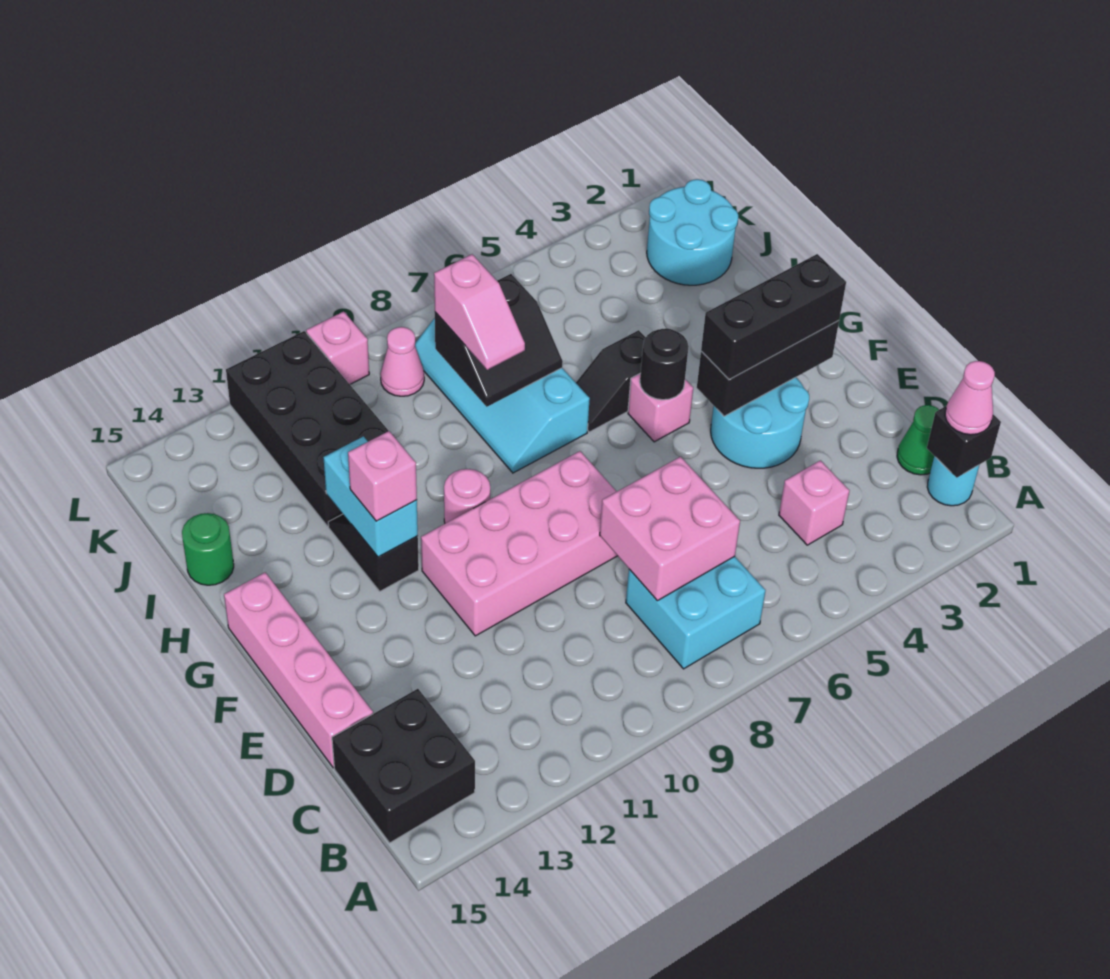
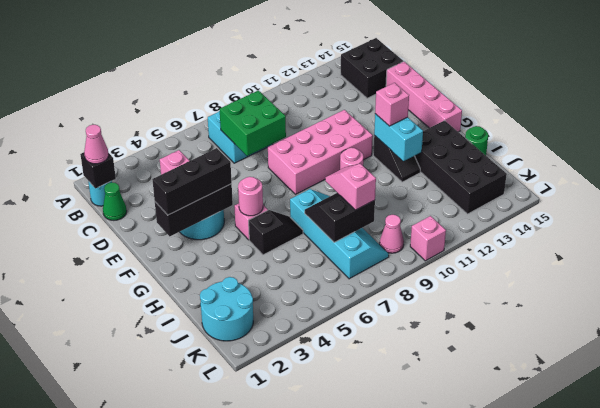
pink brick C7:D8 level 2 -> green brick C7:D8 level 2
black round brick G5 level 2 -> pink round brick G5 level 2
black brick I11:L12 level 1 -> black brick H13:K14 level 1

